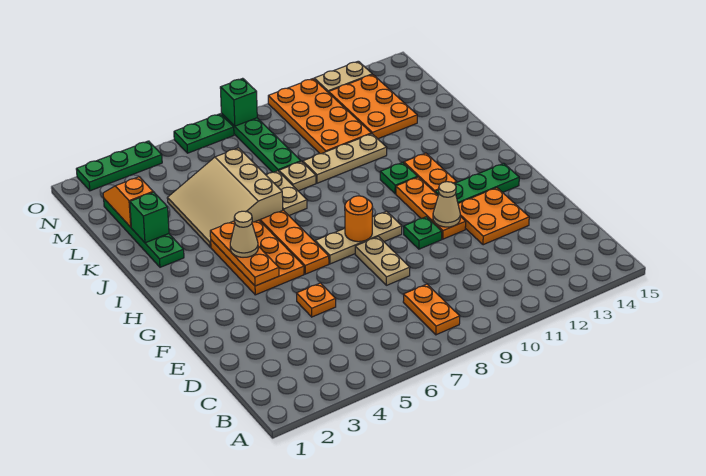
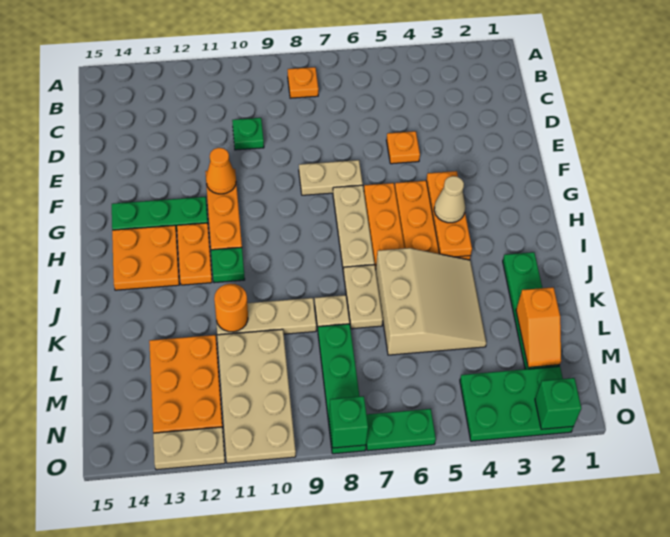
orange plate B8:C8 level 1 -> orange plate B8 level 1
tan plate E8:F8 level 1 -> tan plate F7:F8 level 1
orange plate E12:F13 level 1 -> orange plate H13:I14 level 1
green plate F10 level 1 -> green plate D10 level 1
tan cone F11 level 2 -> orange cone F11 level 2
tan plate G7:G9 level 1 -> tan plate G7:I7 level 1
orange round brick G8 level 2 -> orange round brick K11 level 2
green brick K2 level 2 -> green brick O2 level 2
orange plate L10:O11 level 1 -> tan plate L10:O11 level 1
green plate O2:O4 level 1 -> green plate N2:O4 level 1

